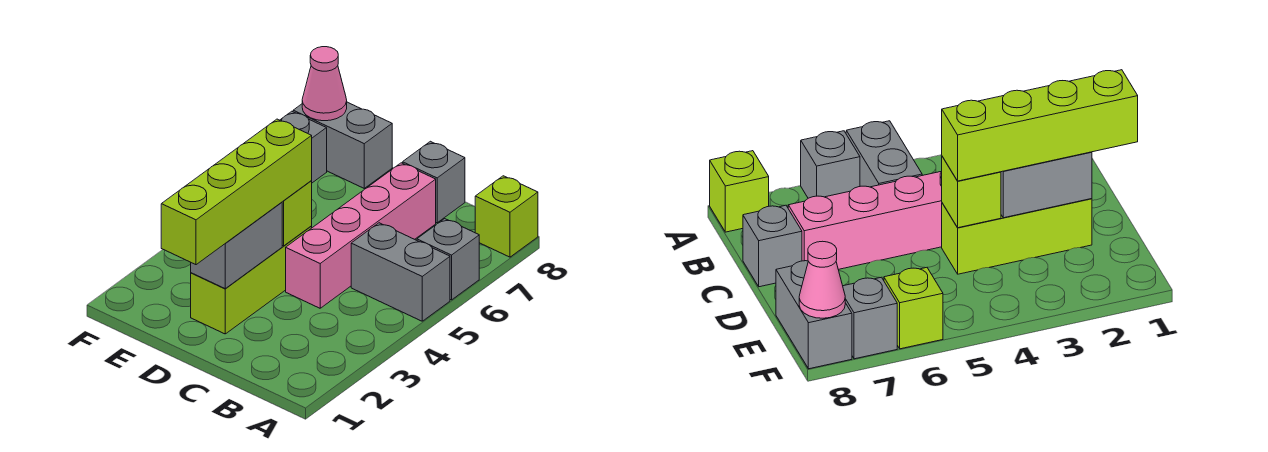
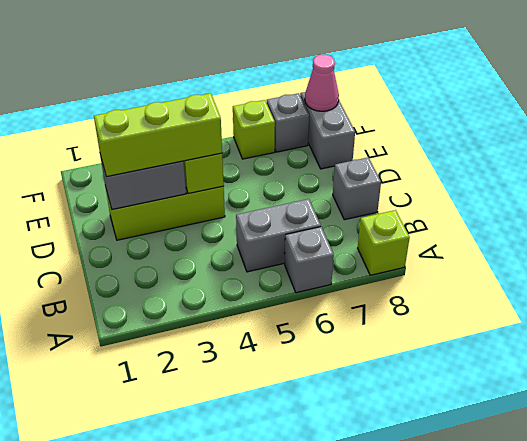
grey brick A5:B5 level 1 -> grey brick B5:B6 level 1
pink brick C4:C7 level 1 -> none
lime brick D1:D4 level 3 -> lime brick D2:D4 level 3

